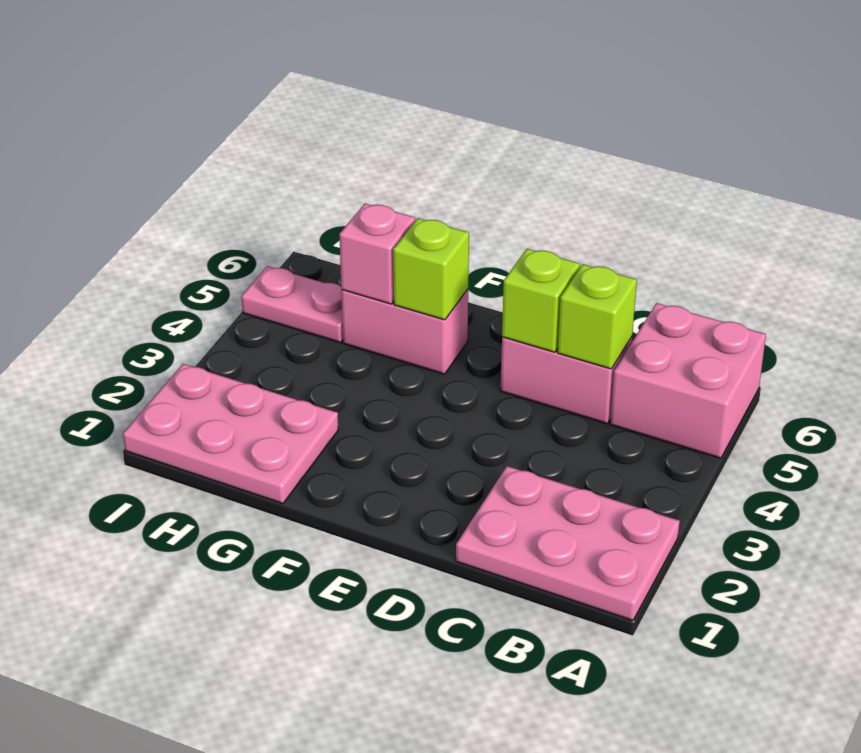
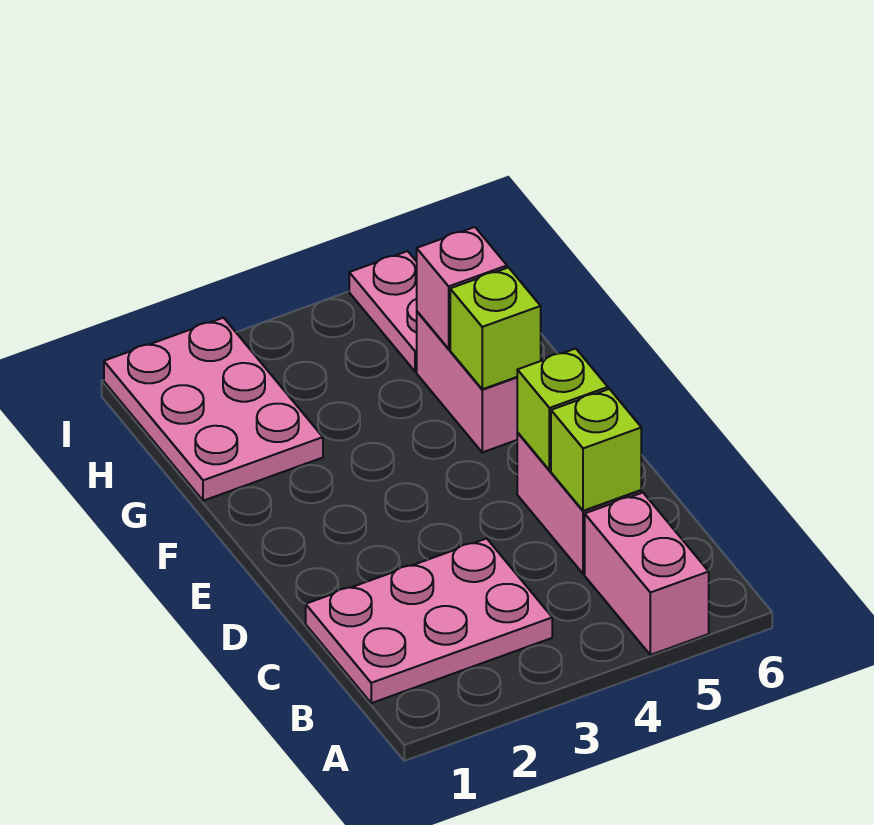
pink plate A1:C2 level 1 -> pink plate B1:C3 level 1
pink brick A5:B6 level 1 -> pink brick A5:B5 level 1

